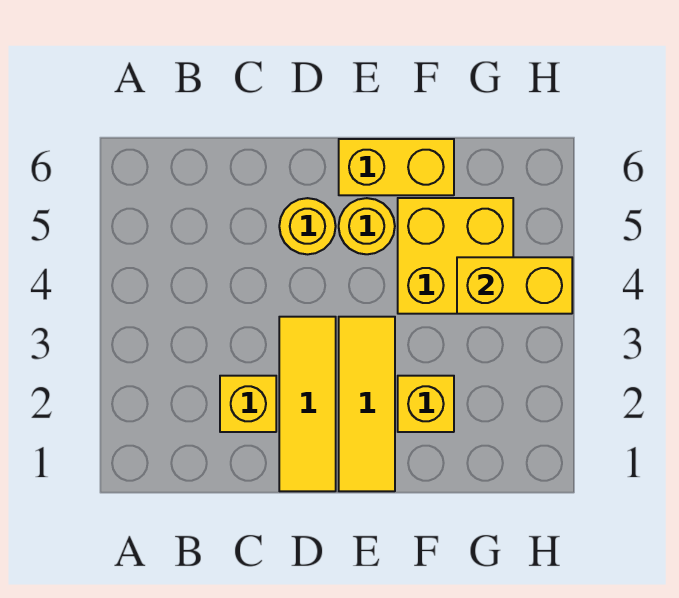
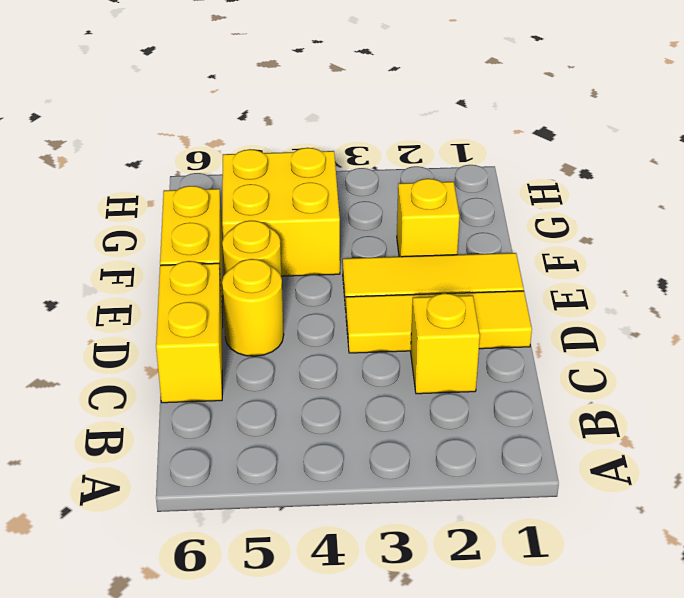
yellow brick G4:H4 level 2 -> yellow brick C6:D6 level 1

